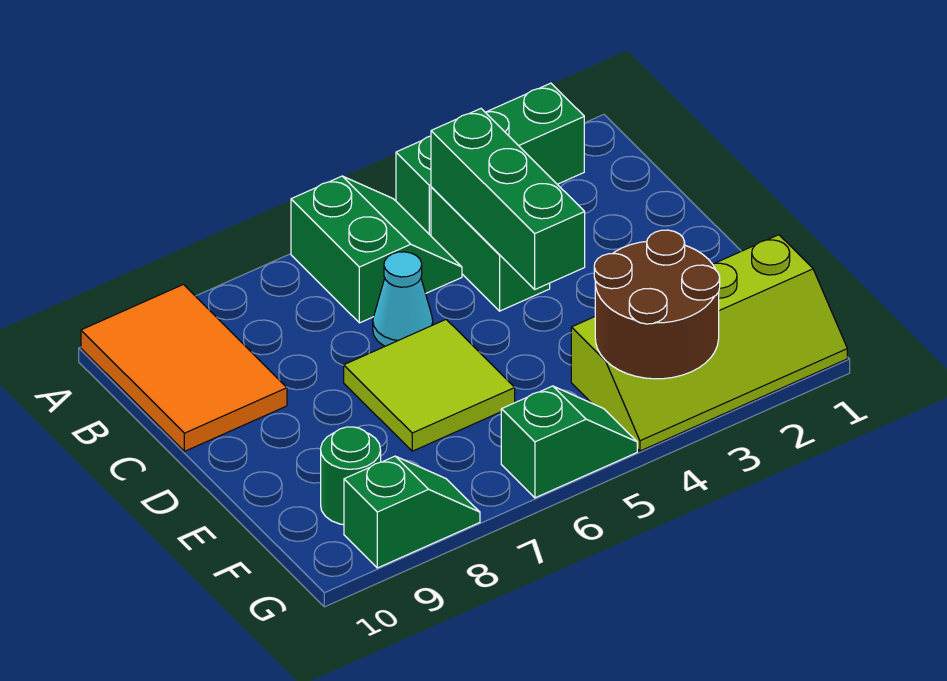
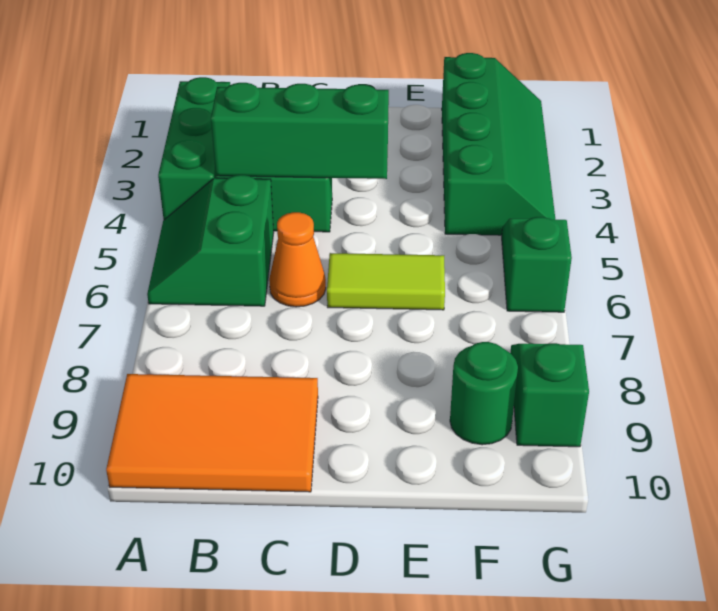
green slope A5:B6 level 1 top 6 -> green slope A5:B6 level 1 top B
cyan cone C6 level 1 -> orange cone C6 level 1
lime tile D6:E7 level 1 -> lime tile D6:E6 level 1
lime slope F1:G4 level 1 top F -> green slope F1:G4 level 1 top F
brown round brick F3:G4 level 2 -> none

